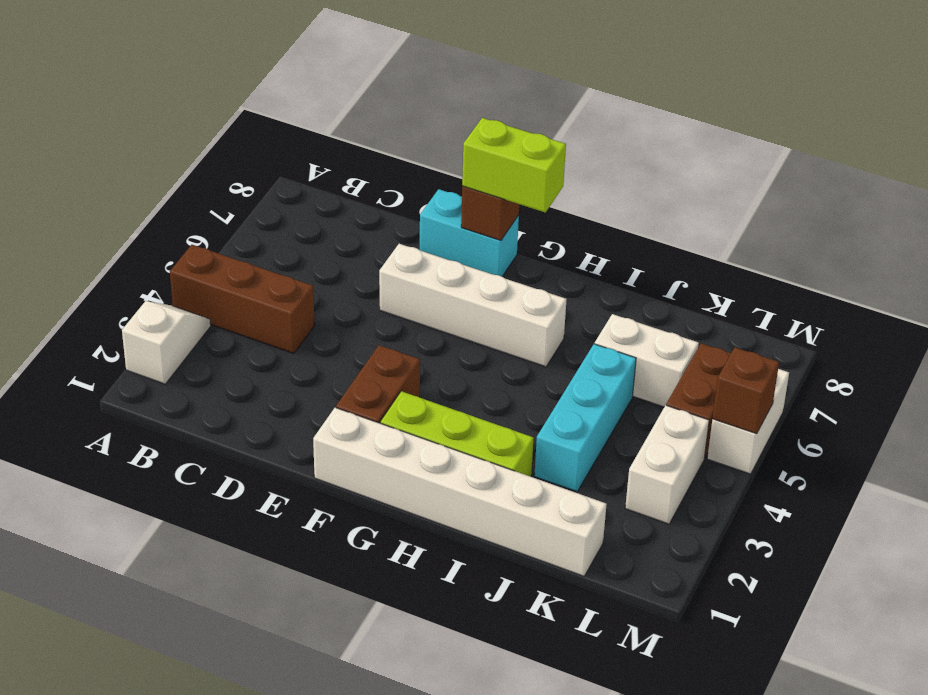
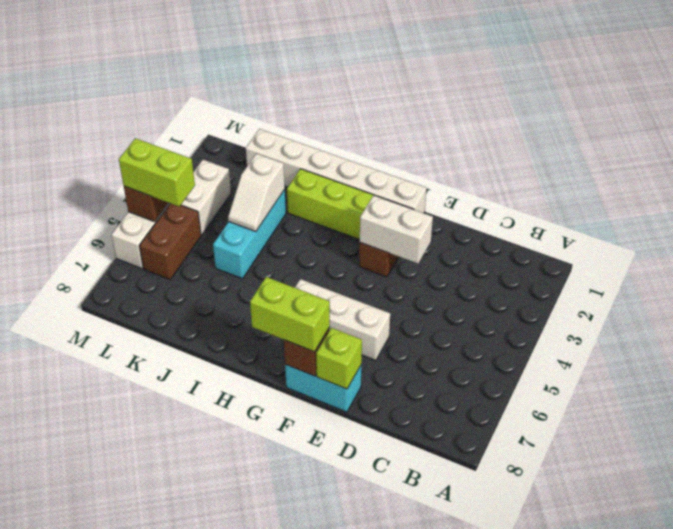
white slope A2:A3 level 1 top 2 -> white slope J3:J4 level 2 top 3
brown brick A4:C4 level 1 -> none
white brick E6:H6 level 1 -> white brick E6:G6 level 1
none -> lime brick E8 level 2
white brick J6:K6 level 1 -> white brick E3:F3 level 2
none -> lime brick L5:M5 level 3

